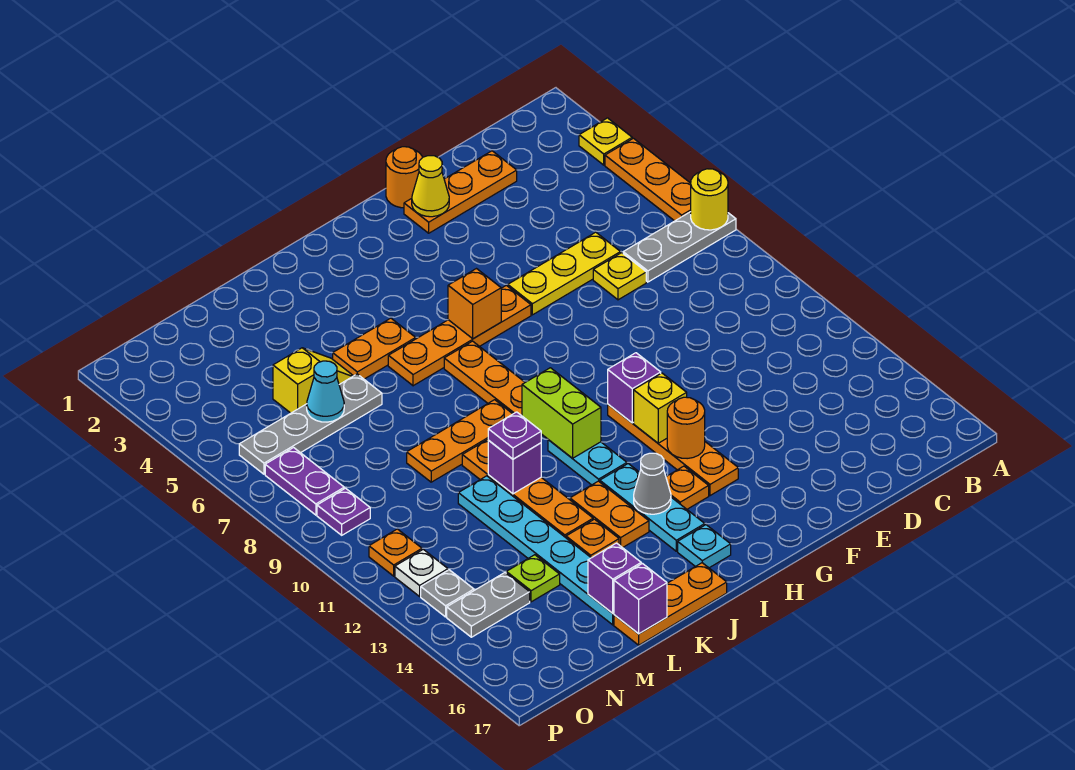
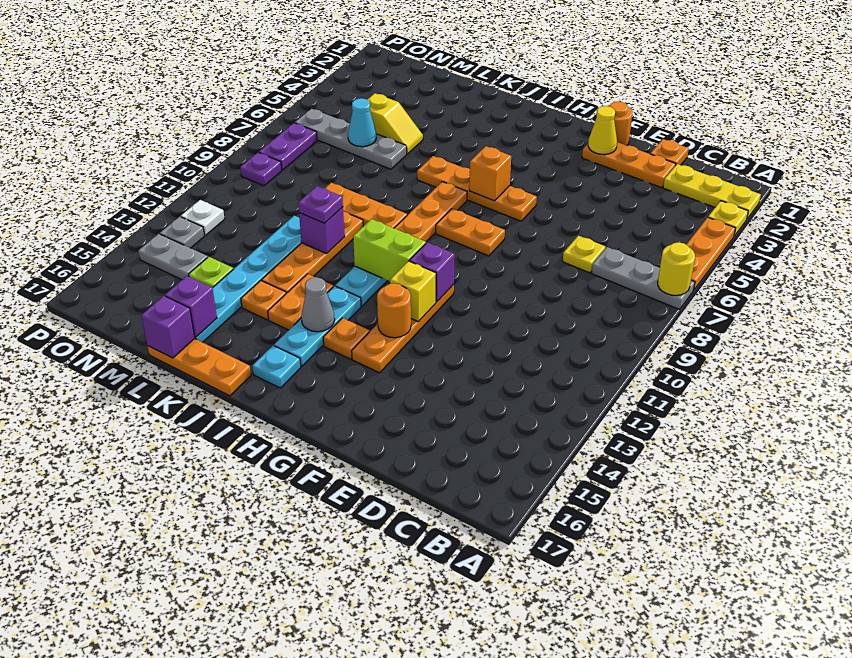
yellow plate D6:F6 level 1 -> yellow plate A2:C2 level 1
lime brick I10:I11 level 2 -> lime brick H11:I11 level 2
orange plate J5:K5 level 1 -> orange plate G8:H8 level 1
orange plate O11 level 1 -> orange plate D1 level 1

